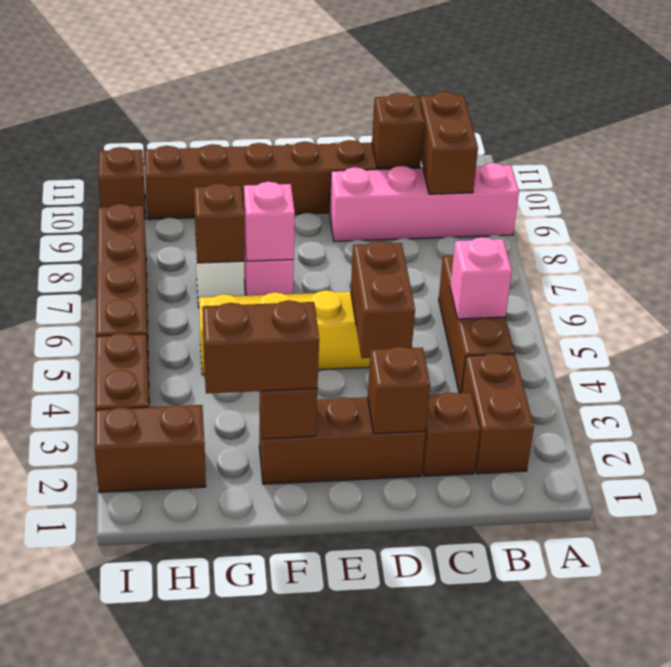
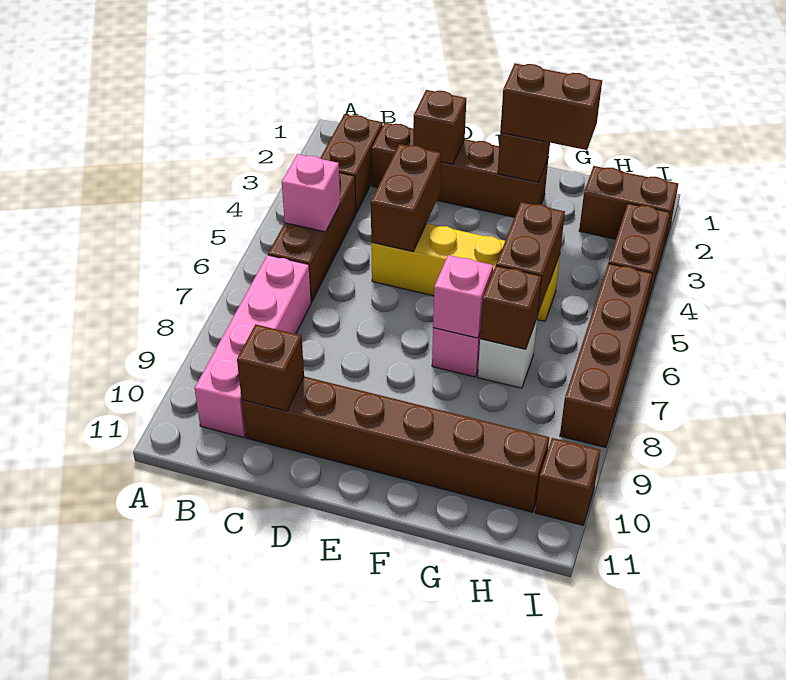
pink brick A9:D9 level 1 -> pink brick B7:B10 level 1
brown brick B9:B10 level 2 -> brown brick G5:G6 level 2

